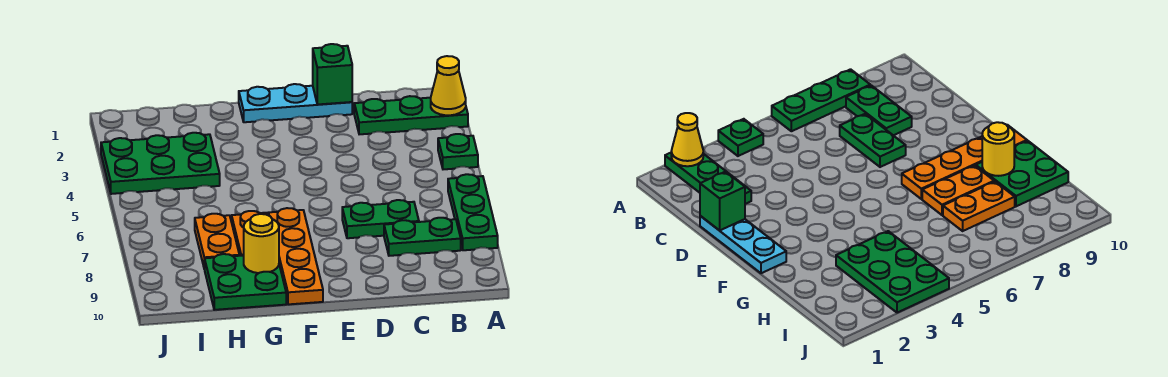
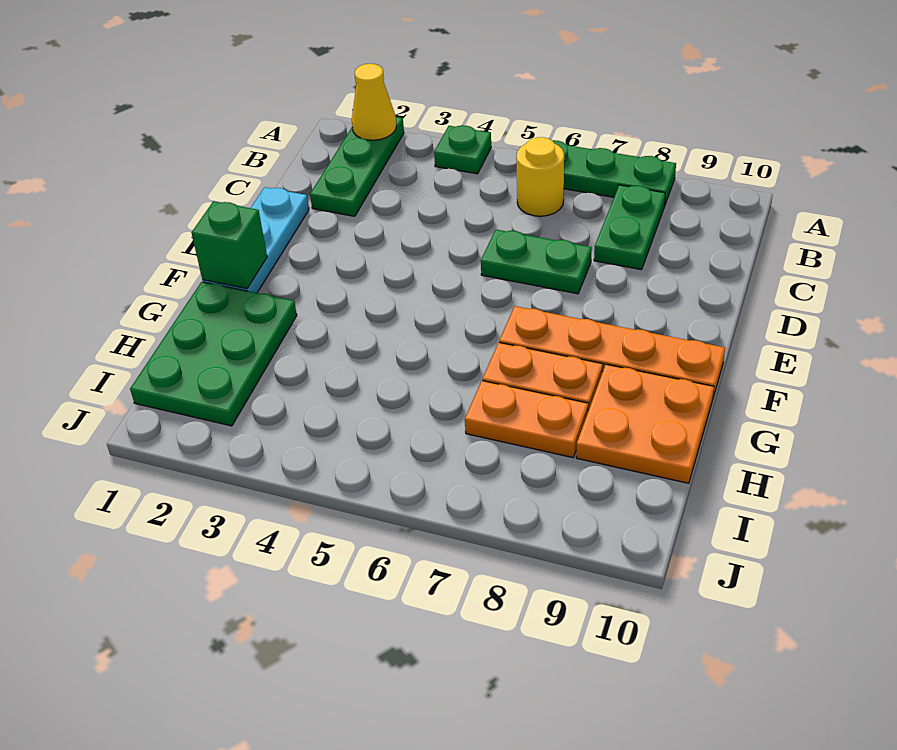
green plate C7:D7 level 1 -> green plate D6:D7 level 1
green brick D1 level 2 -> green brick F1 level 2
green plate G9:H10 level 1 -> orange plate G9:H10 level 1
yellow round brick G9 level 2 -> yellow round brick B6 level 1
green plate H3:J4 level 1 -> green plate G1:I2 level 1

